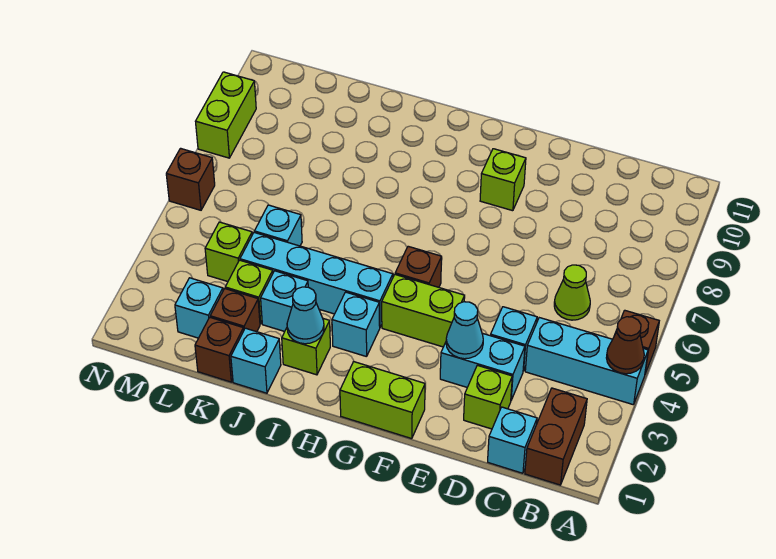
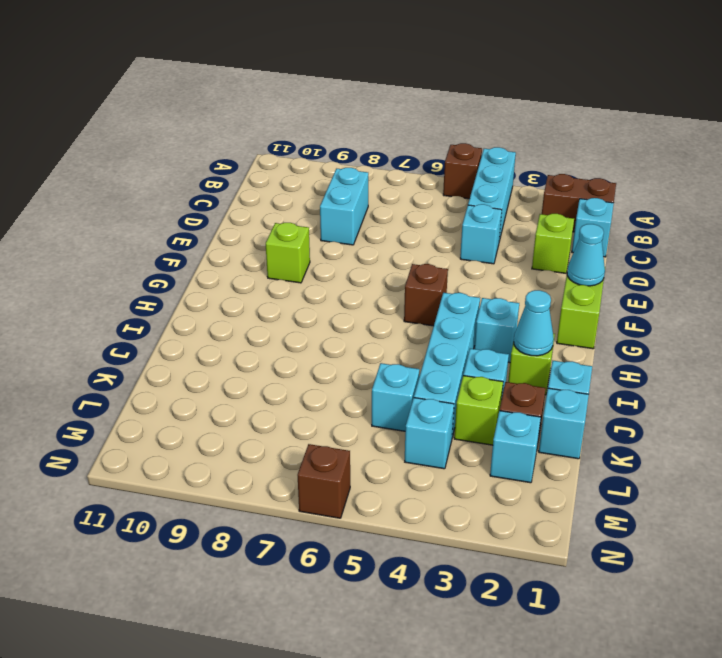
brown cone A4 level 2 -> none
lime cone C6 level 1 -> none
cyan brick D3:E3 level 1 -> cyan brick C8:D8 level 1
cyan cone E3 level 2 -> cyan cone F1 level 2
lime brick F4:G4 level 1 -> none
brown brick K1 level 1 -> cyan brick K1 level 1
lime brick L4 level 1 -> cyan brick L4 level 1
lime brick N8:N9 level 1 -> none

